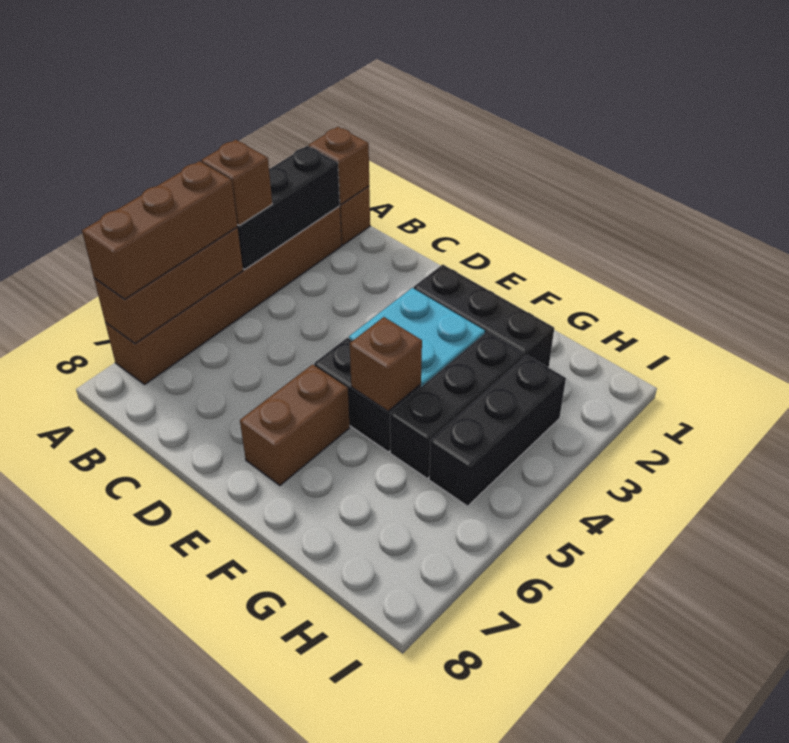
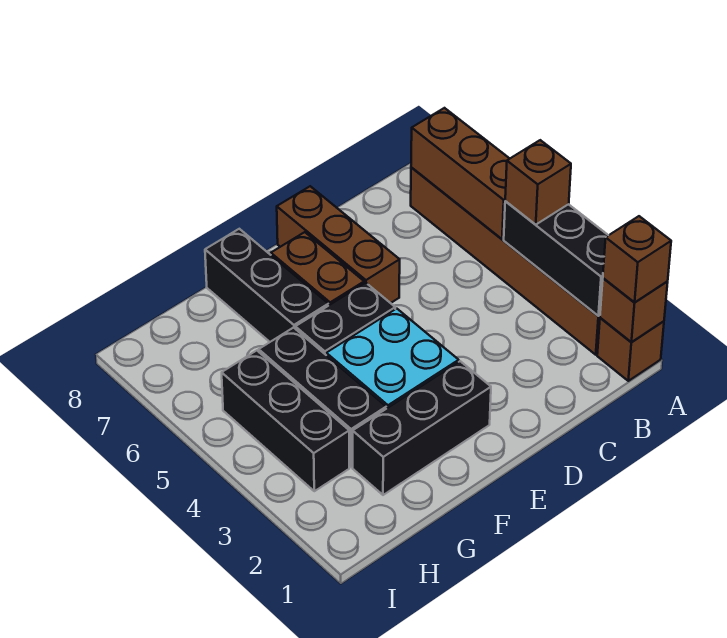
brown brick A5:A7 level 3 -> brown brick D6:D8 level 1
brown brick F5 level 2 -> brown brick A1 level 3
none -> black brick F6:F8 level 1

